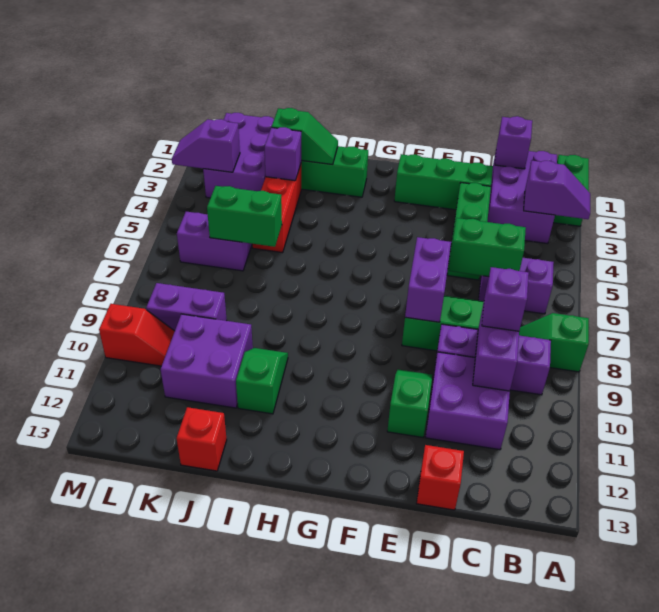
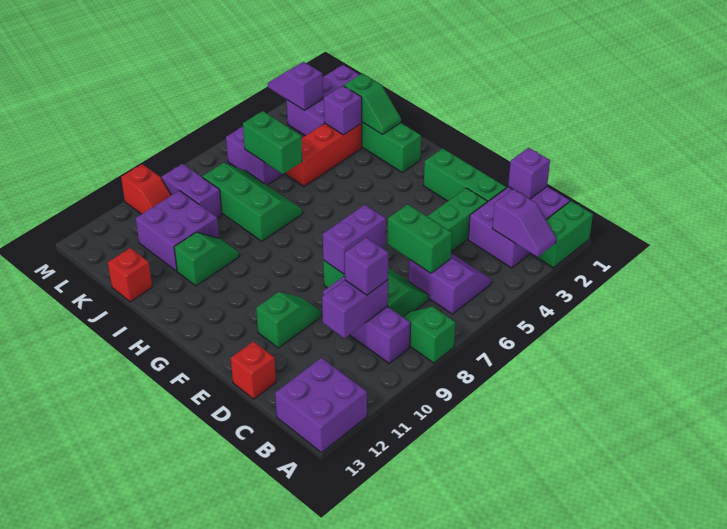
purple brick C10:D11 level 1 -> purple brick A12:B13 level 1
none -> green slope I7:K8 level 1 top 8

